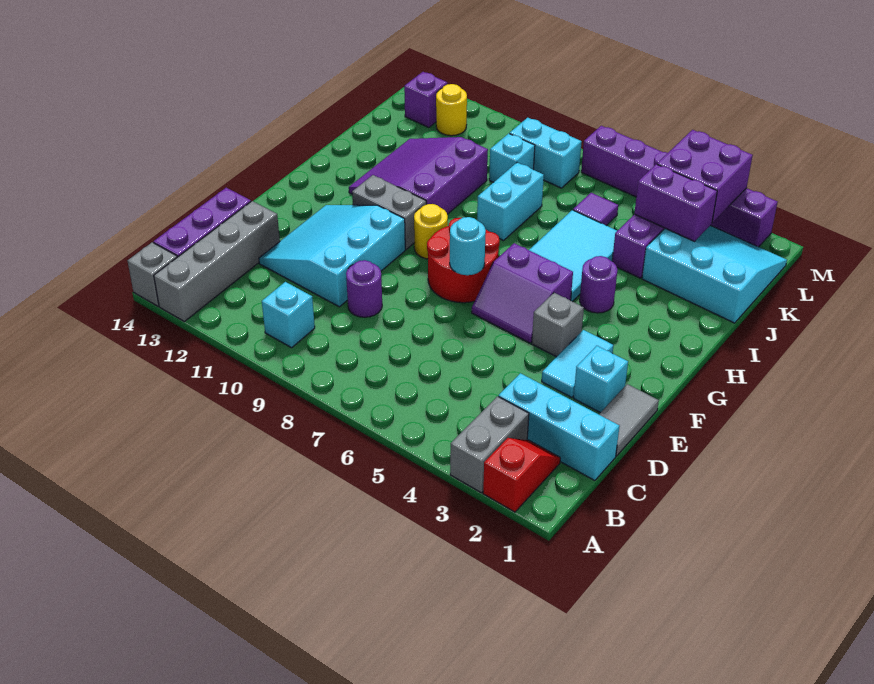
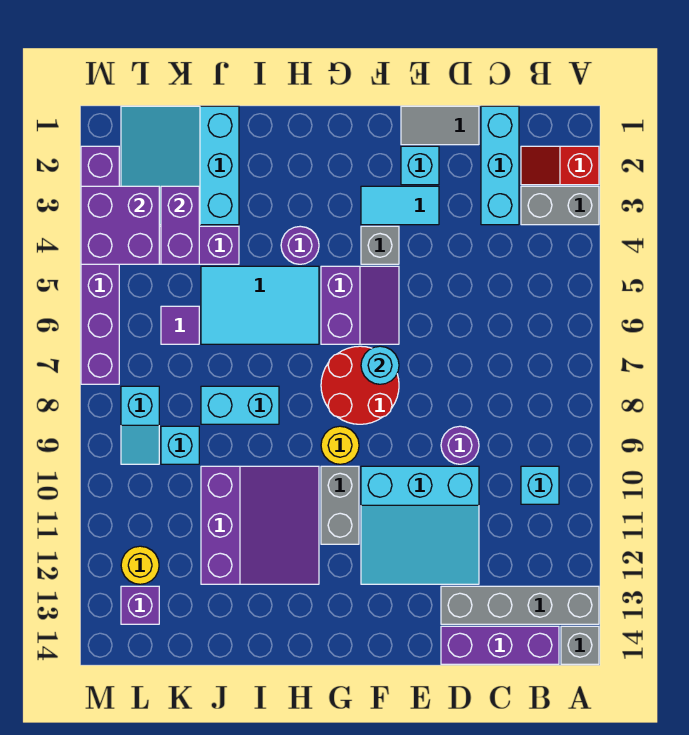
purple slope H10:J12 level 1 top 10 -> purple slope H10:J12 level 1 top J
cyan brick L8:L9 level 1 -> cyan slope L8:L9 level 1 top 8

